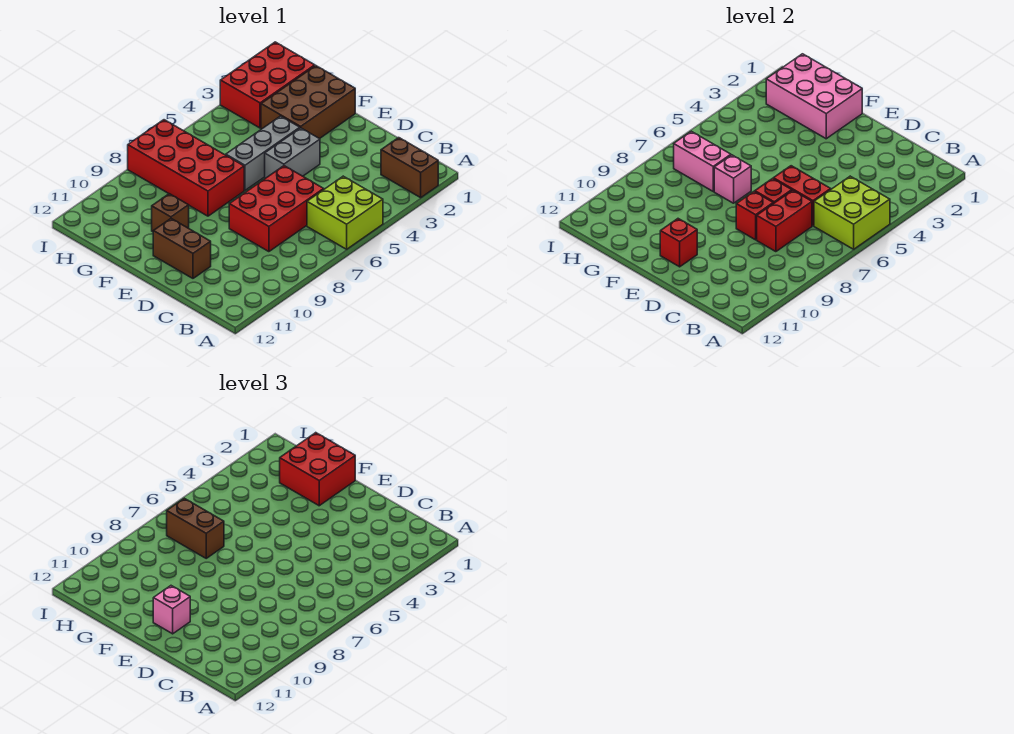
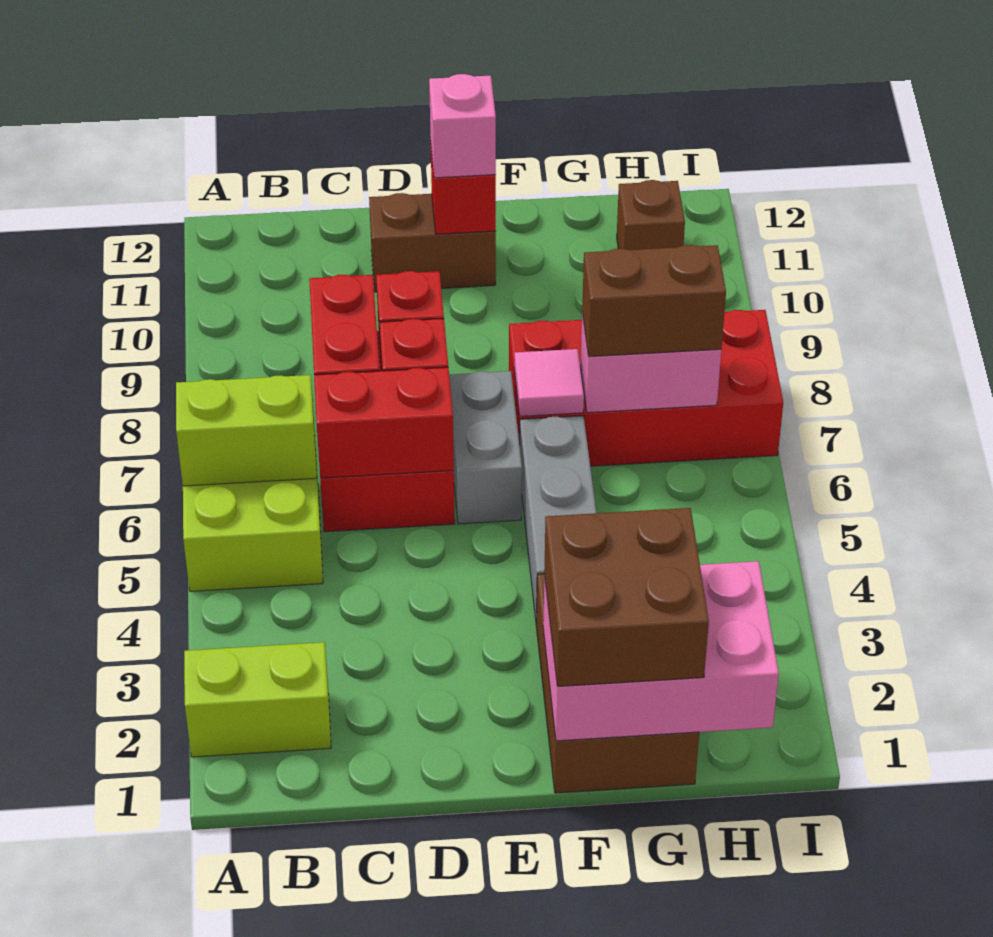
brown brick A2:B2 level 1 -> lime brick A2:B2 level 1
lime brick A5:B6 level 2 -> lime brick A6:B6 level 2
grey brick E4:E5 level 1 -> grey brick E6:E7 level 1
red brick F1:G2 level 3 -> brown brick F1:G2 level 3
pink brick F7 level 2 -> pink tile F7 level 2
brown brick F10 level 1 -> brown brick H11 level 1
red brick H1:I3 level 1 -> none

